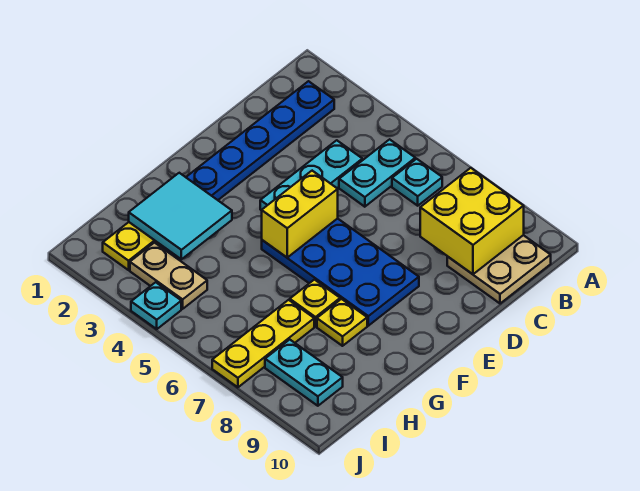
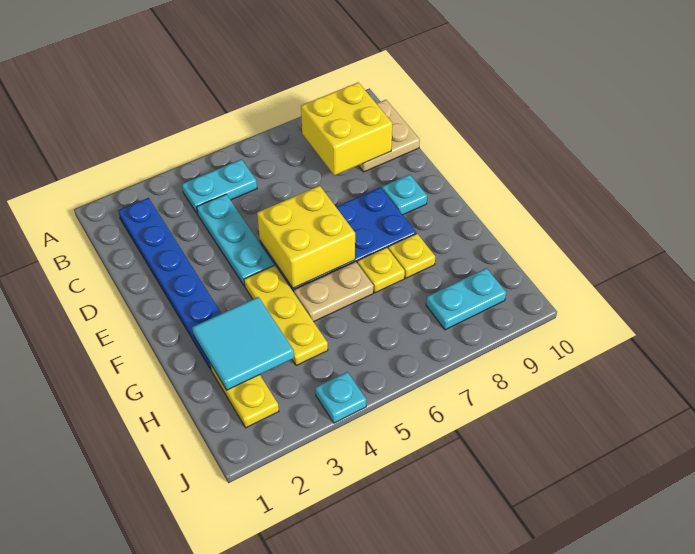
cyan plate B5:C5 level 1 -> cyan plate B4:B5 level 1
cyan plate B6 level 1 -> cyan plate E9 level 1
yellow brick E5:F5 level 2 -> yellow brick E5:F6 level 2
yellow plate H7:J7 level 1 -> yellow plate F4:H4 level 1
tan plate I3:I4 level 1 -> tan plate G5:G6 level 1

